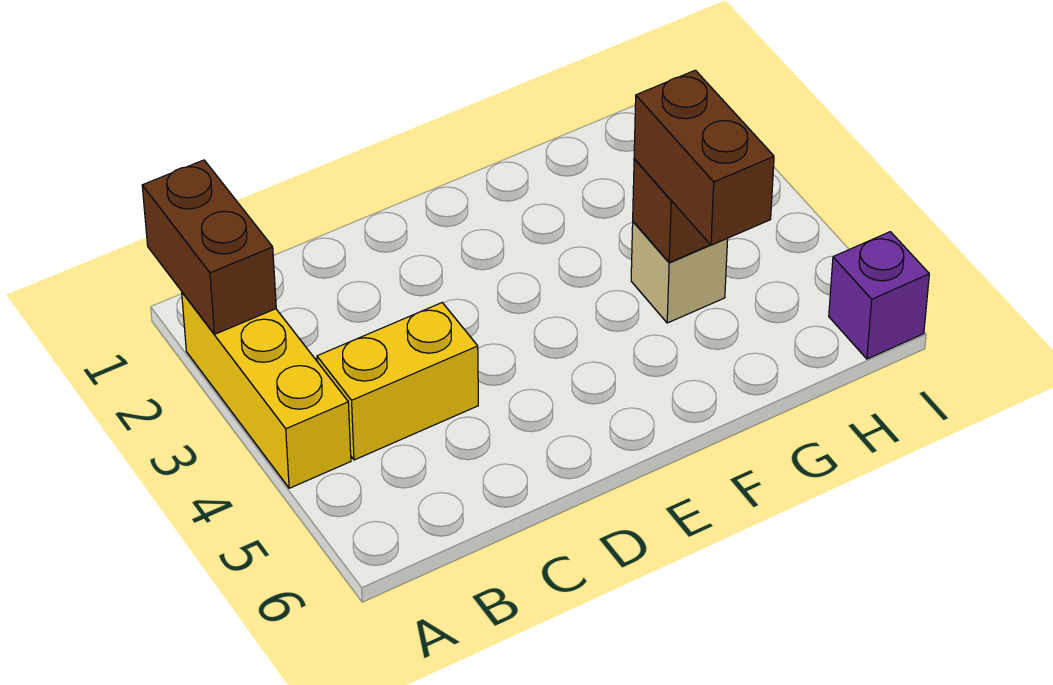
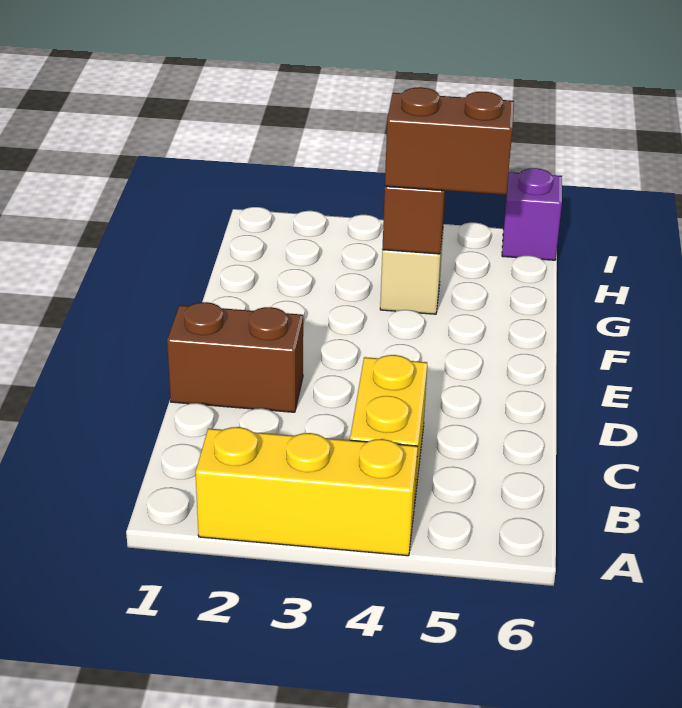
brown brick A1:A2 level 2 -> brown brick D1:D2 level 1

